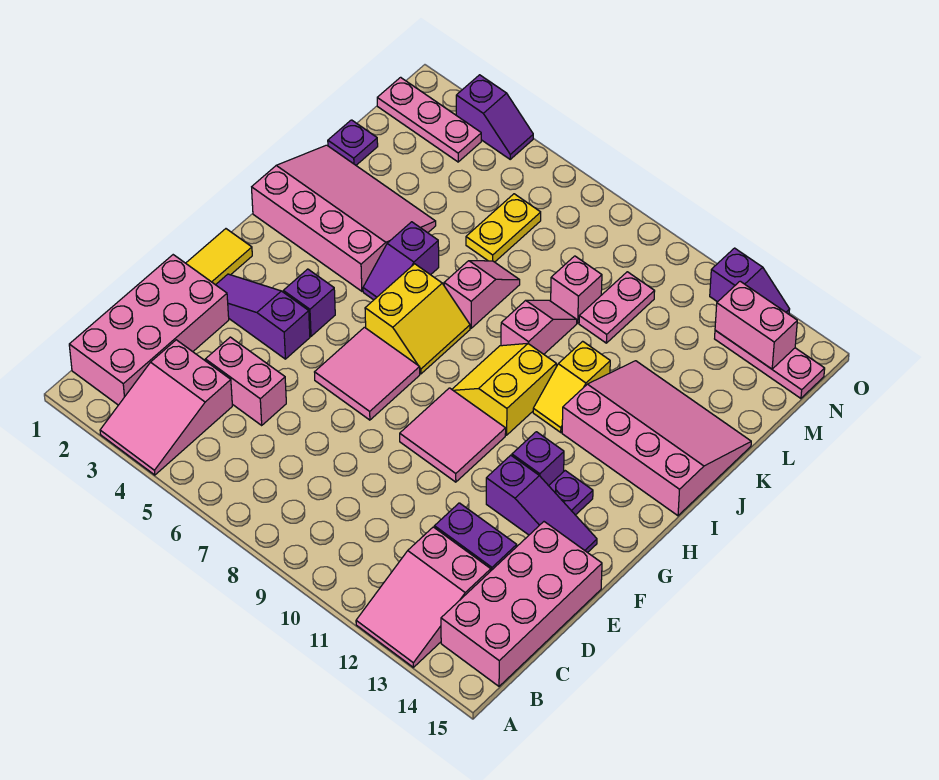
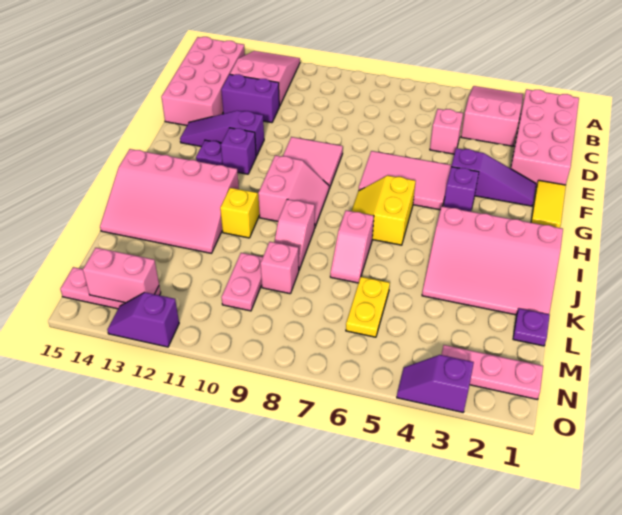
pink brick D4:D5 level 1 -> pink brick D5 level 1
pink tile F6:G7 level 1 -> pink tile F5:G7 level 1
yellow slope H9:I10 level 1 top 10 -> pink slope H9:I10 level 1 top 10
purple slope I5:J5 level 1 top J -> none

